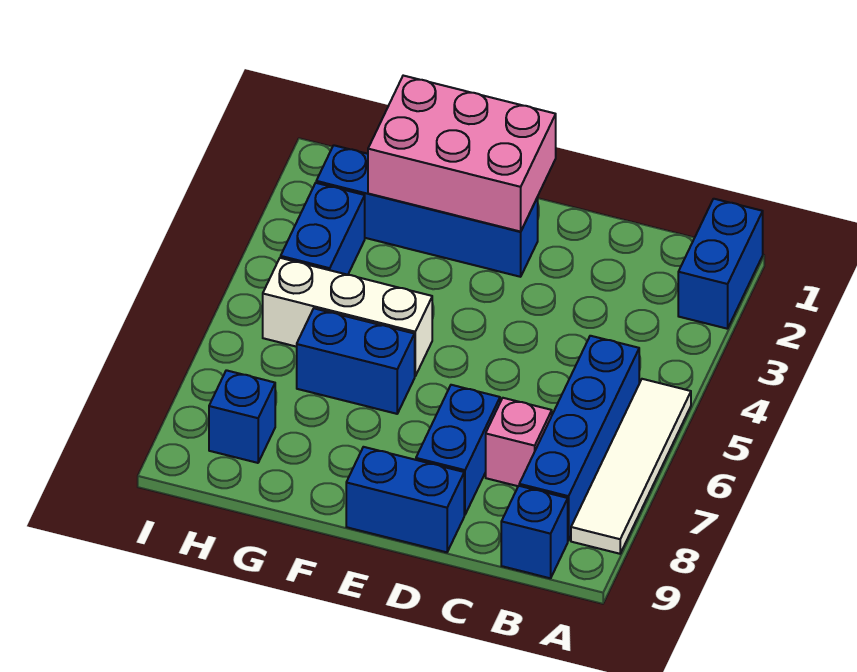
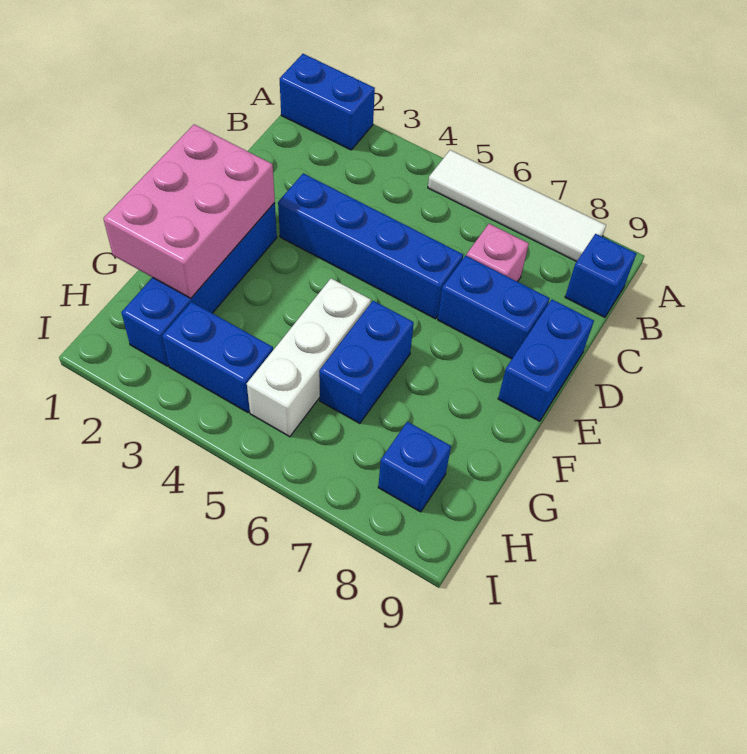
blue brick B5:B8 level 1 -> blue brick D3:D6 level 1

